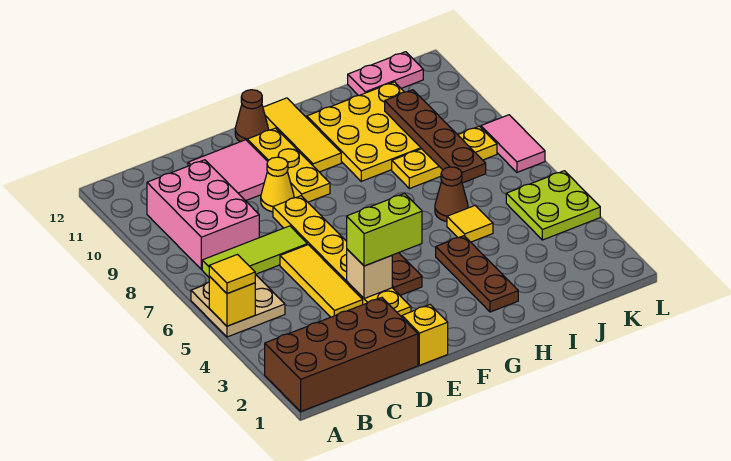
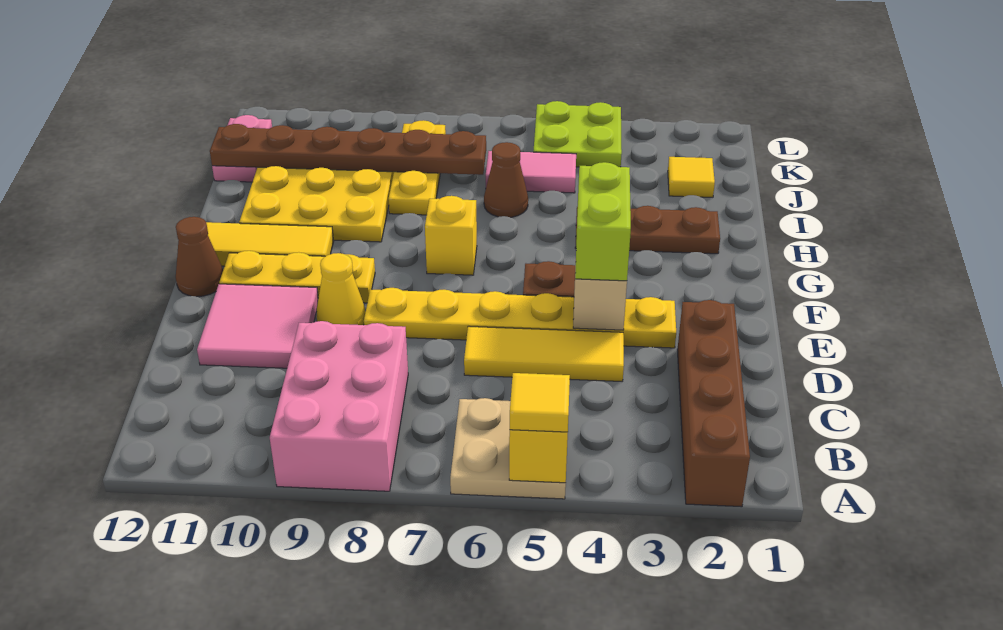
brown brick A1:D2 level 1 -> brown brick A2:D2 level 1
lime tile B7:D7 level 1 -> none
pink brick B8:C10 level 1 -> pink brick A8:C9 level 1
yellow brick E1 level 1 -> yellow brick G7 level 1
yellow tile I5 level 1 -> yellow tile J2 level 1
brown plate J7:J10 level 2 -> brown plate J7:J12 level 2
pink tile L7:L8 level 1 -> pink tile J5:J6 level 1

